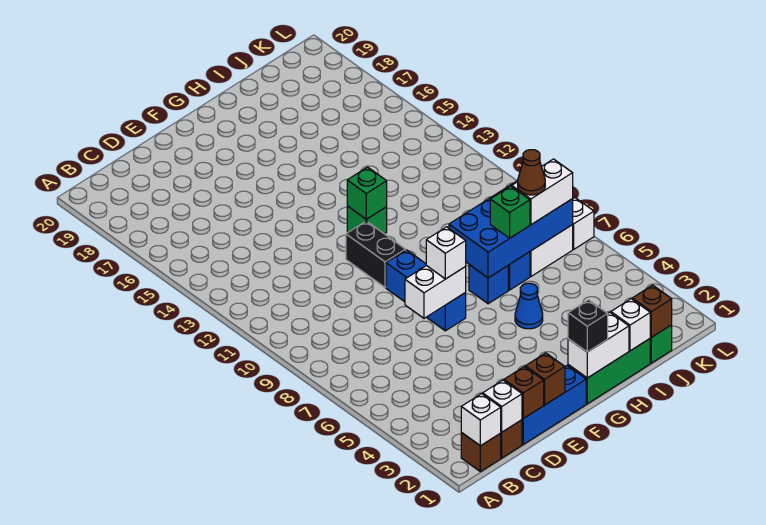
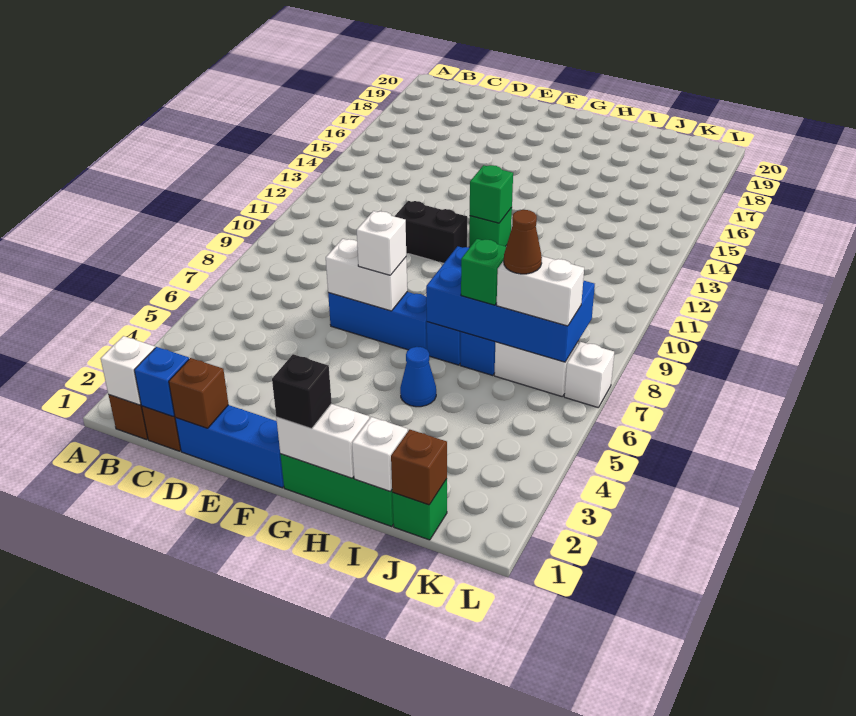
white brick C1 level 2 -> blue brick C1 level 2
brown brick E1 level 2 -> none
blue brick F7:F9 level 1 -> blue brick E7:G7 level 1
black brick F10:F11 level 1 -> black brick E11:F11 level 1

